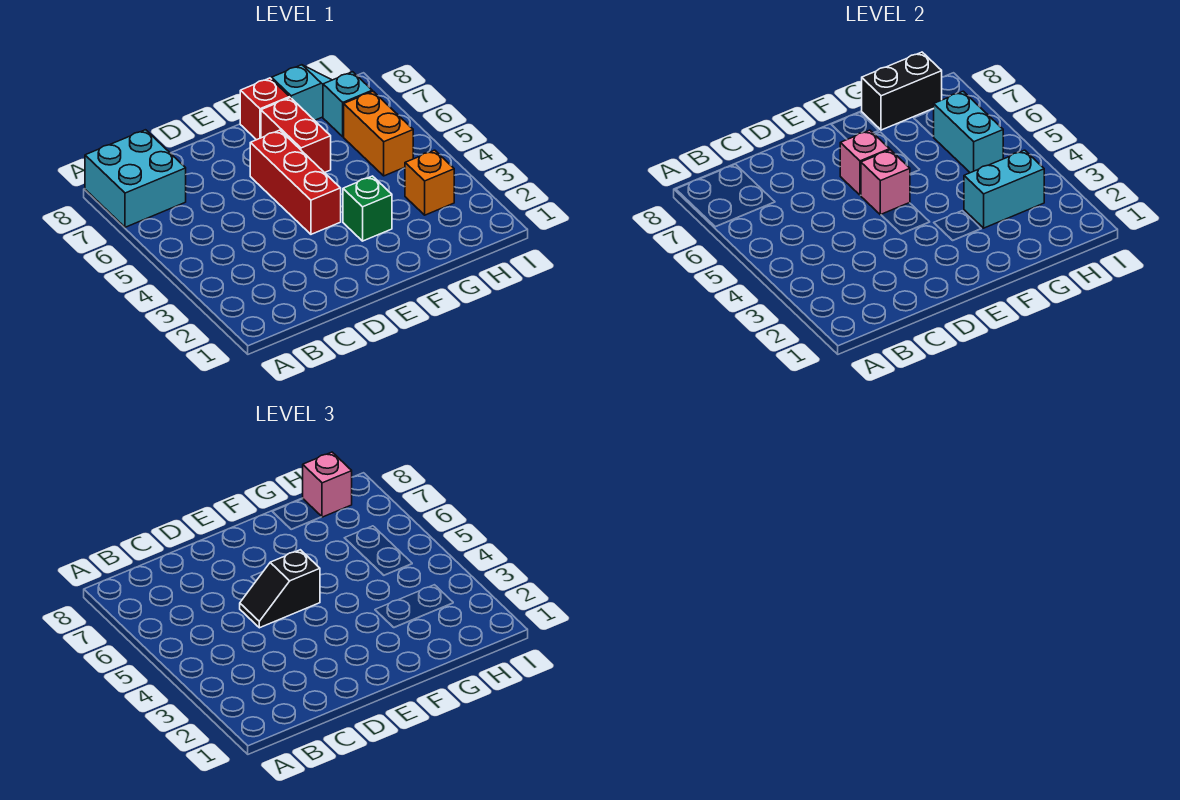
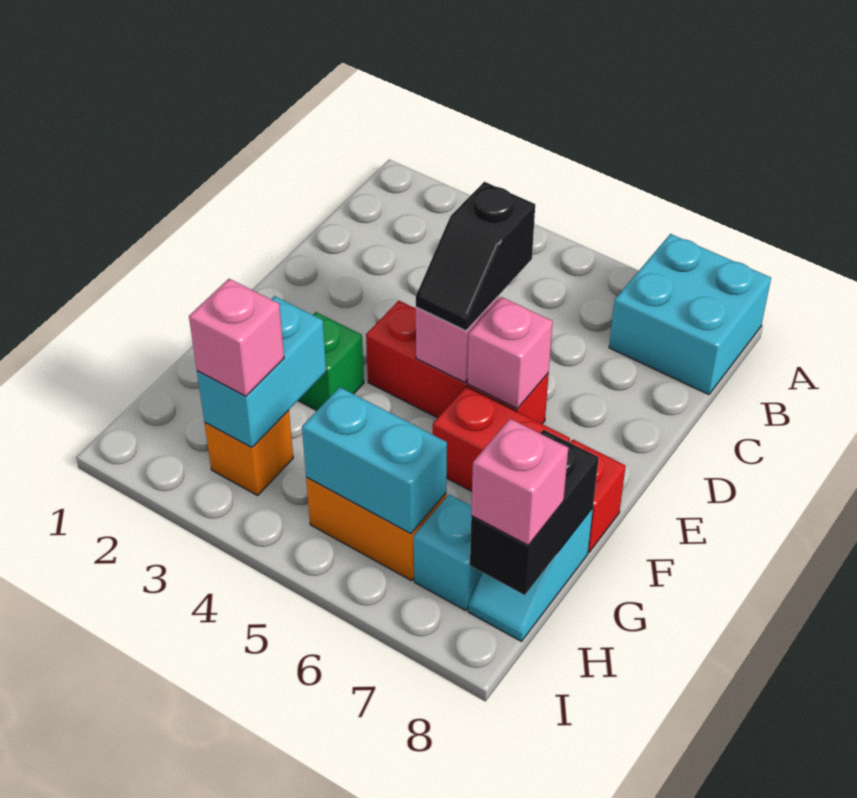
black slope D5:E5 level 3 top E -> black slope D5:E5 level 3 top D
none -> pink brick H3 level 3

